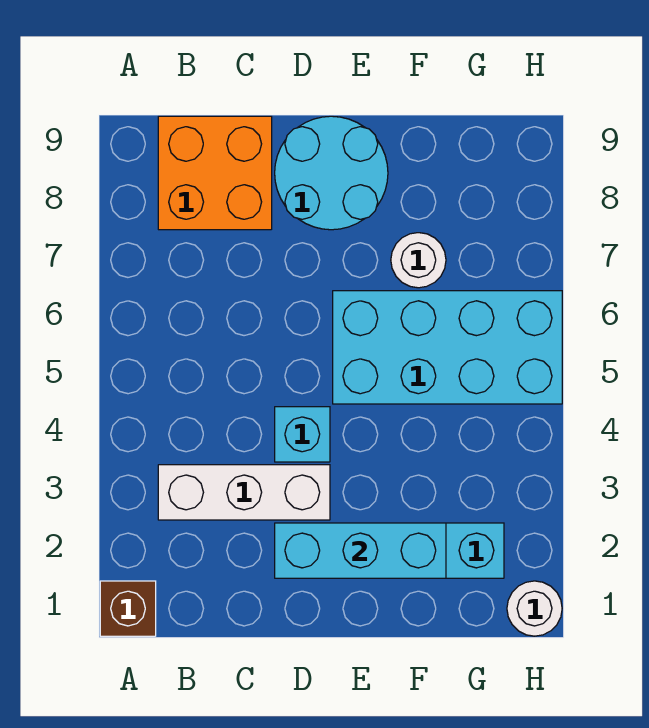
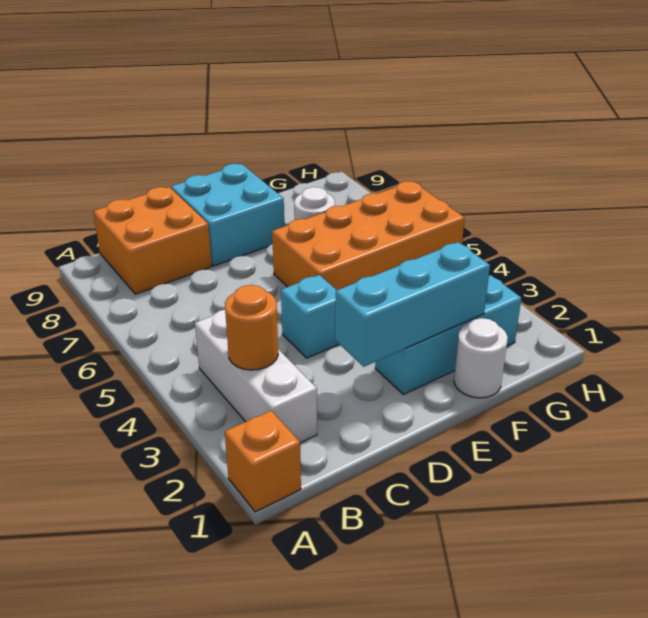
brown brick A1 level 1 -> orange brick A1 level 1
white brick B3:D3 level 1 -> white brick B2:B4 level 1
none -> orange round brick B3 level 2
cyan round brick D8:E9 level 1 -> cyan brick D8:E9 level 1
cyan brick E5:H6 level 1 -> orange brick E5:H6 level 1
white round brick H1 level 1 -> white round brick F1 level 1

